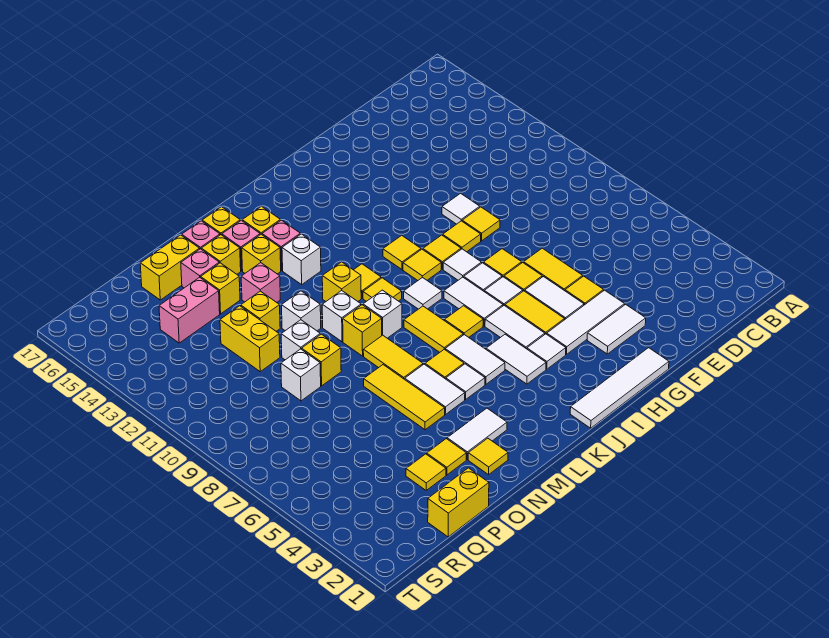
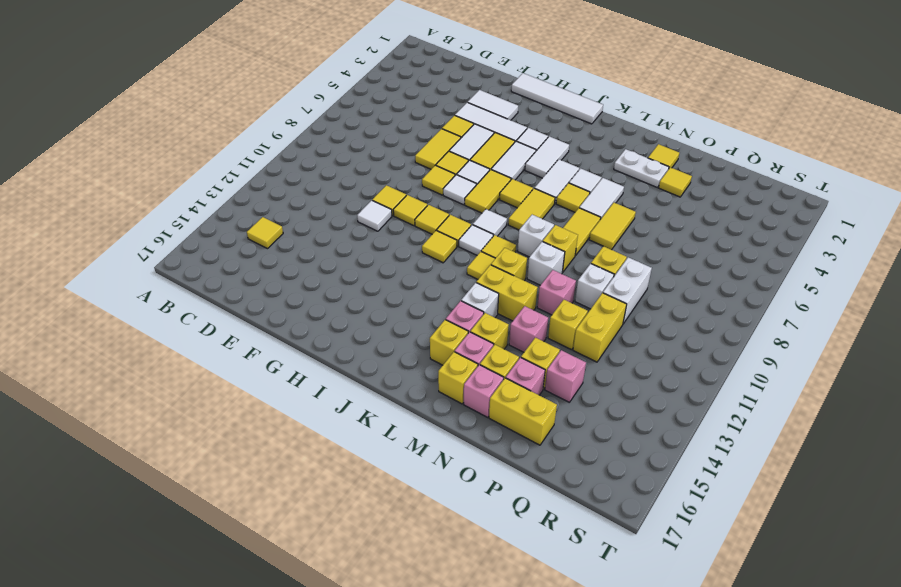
white tile H9 level 1 -> white tile J10 level 1
white tile I7:I8 level 1 -> yellow tile I7:I8 level 1
white tile M3:N3 level 1 -> white plate M3:N3 level 1
yellow tile N5:N7 level 1 -> yellow tile N6:N7 level 1
white brick N11 level 1 -> pink brick N11 level 1
yellow brick P1:Q1 level 1 -> yellow brick L12:M12 level 1
yellow tile P3 level 1 -> yellow tile C14 level 1
white brick P9 level 1 -> white brick P9:P10 level 1
pink brick P14:Q14 level 1 -> pink brick P14 level 1

